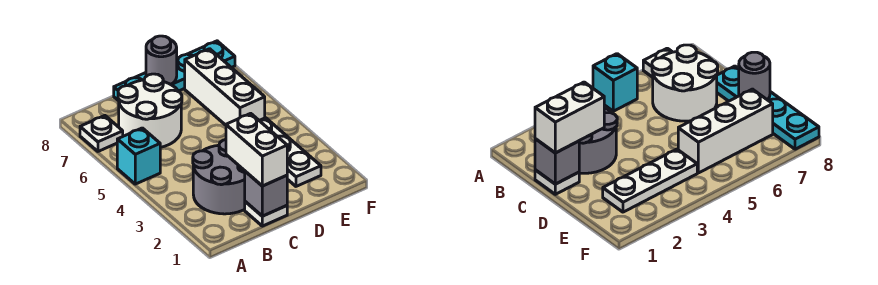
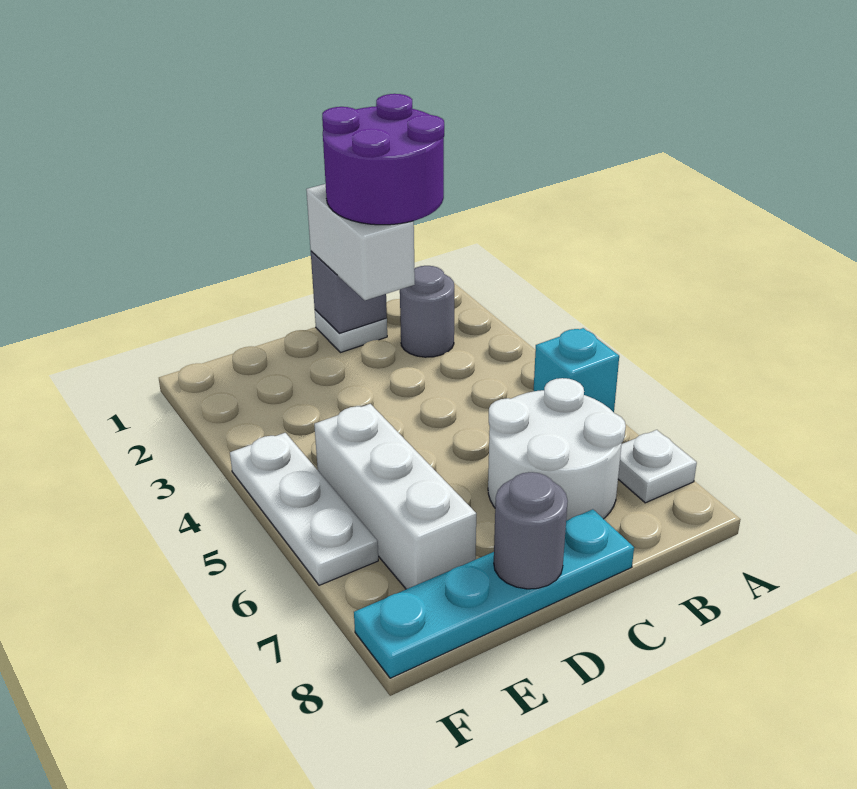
none -> purple round brick B1:C2 level 4
grey round brick B2:C3 level 1 -> grey round brick B2 level 1
white plate E2:E4 level 1 -> white plate F4:F6 level 1

